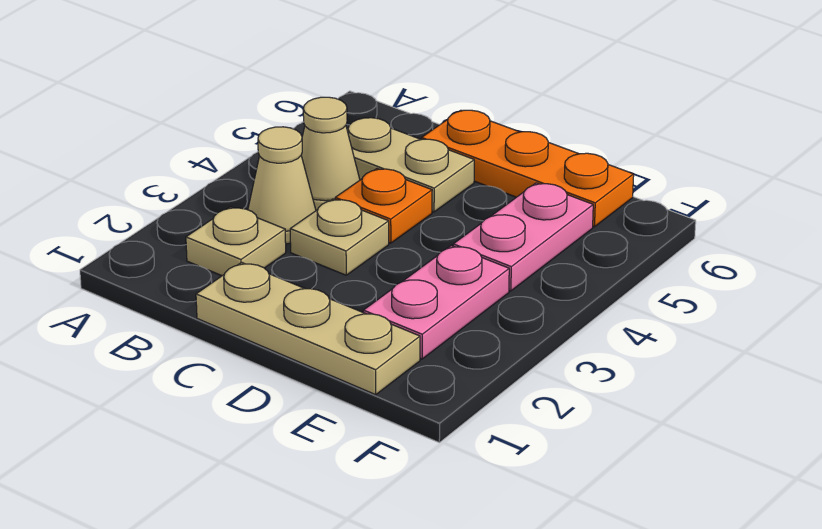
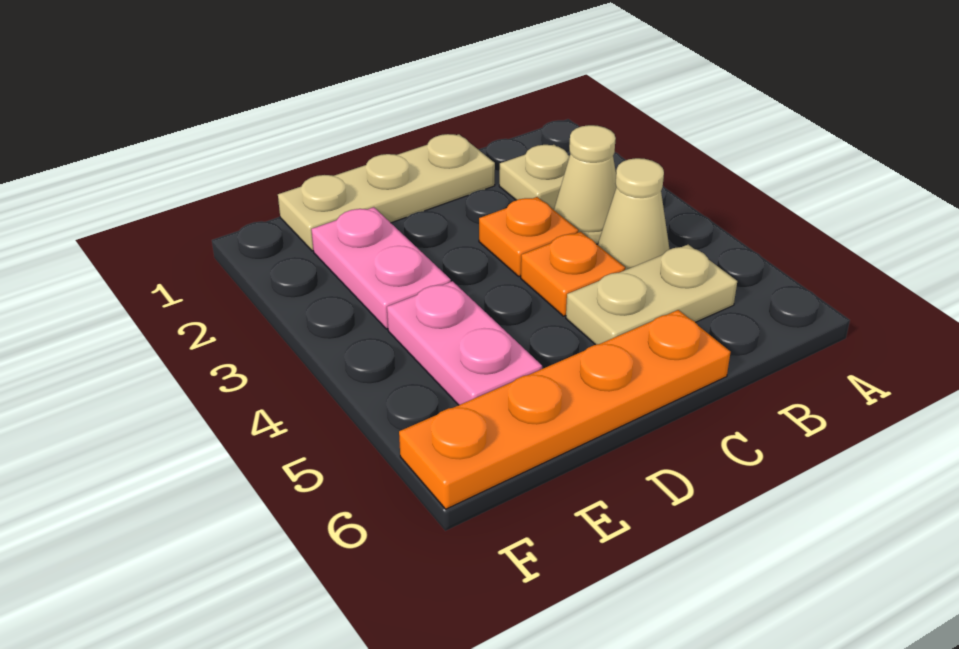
tan plate C3 level 1 -> orange plate C3 level 1
orange plate C6:E6 level 1 -> orange plate C6:F6 level 1

